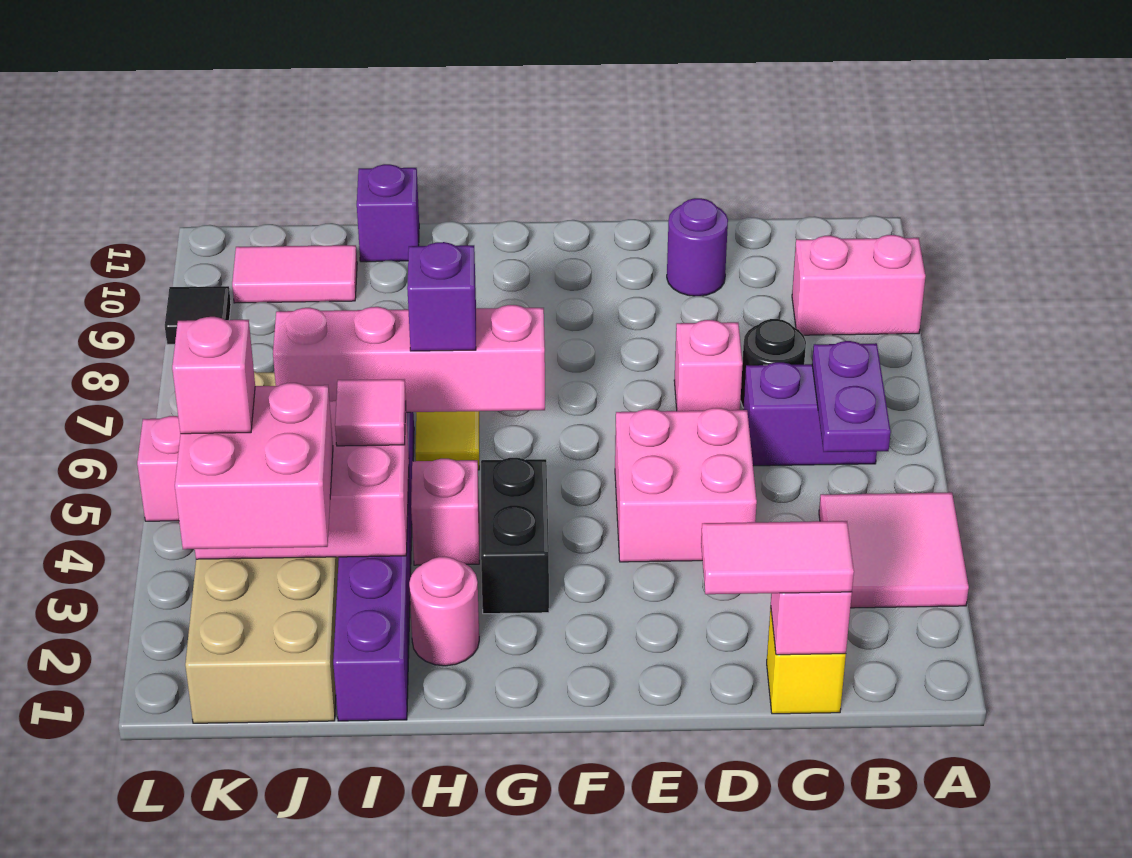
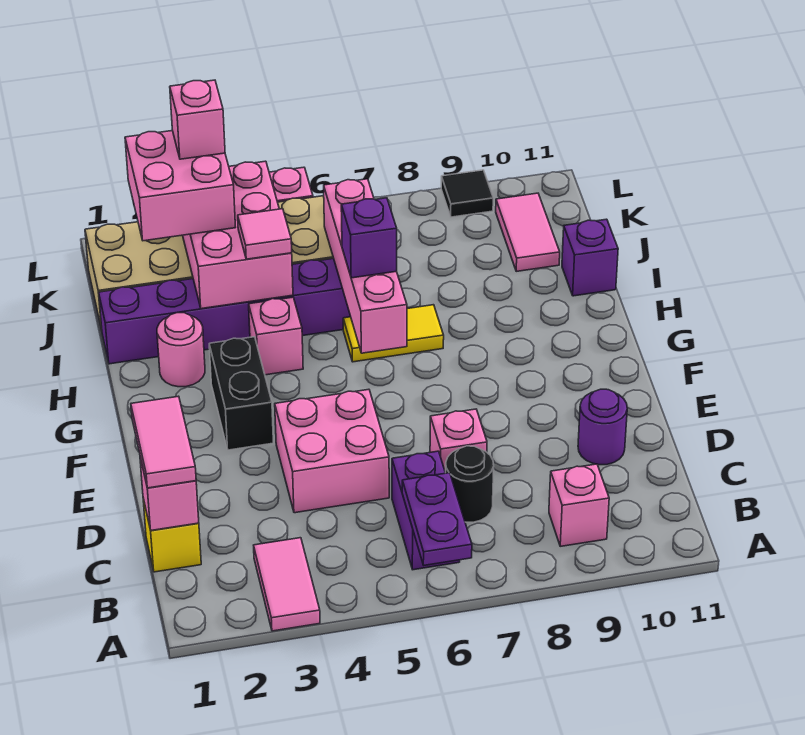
pink tile A3:B4 level 1 -> pink tile A3:B3 level 1
pink brick A9:B9 level 1 -> pink brick B9 level 1
purple plate B5:B6 level 2 -> purple plate A6:B6 level 2
black brick G3:G4 level 1 -> black brick F3:G3 level 1

